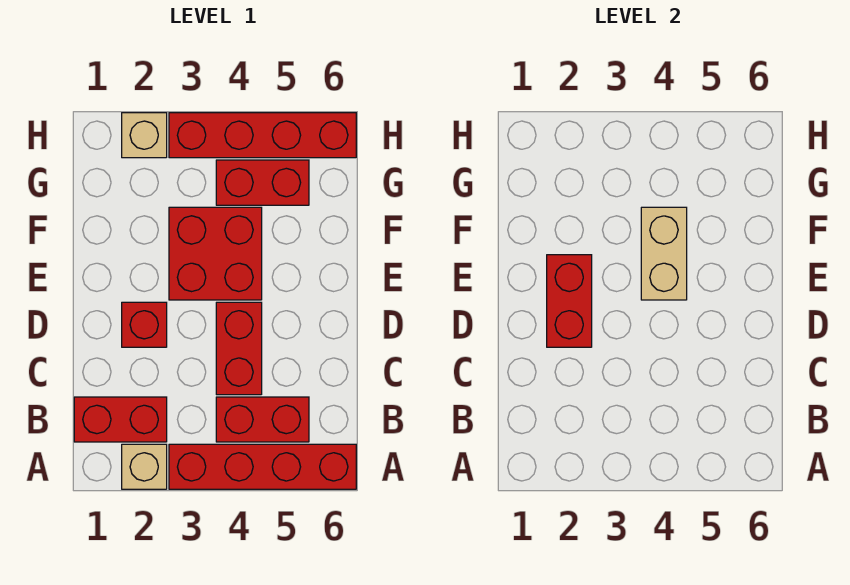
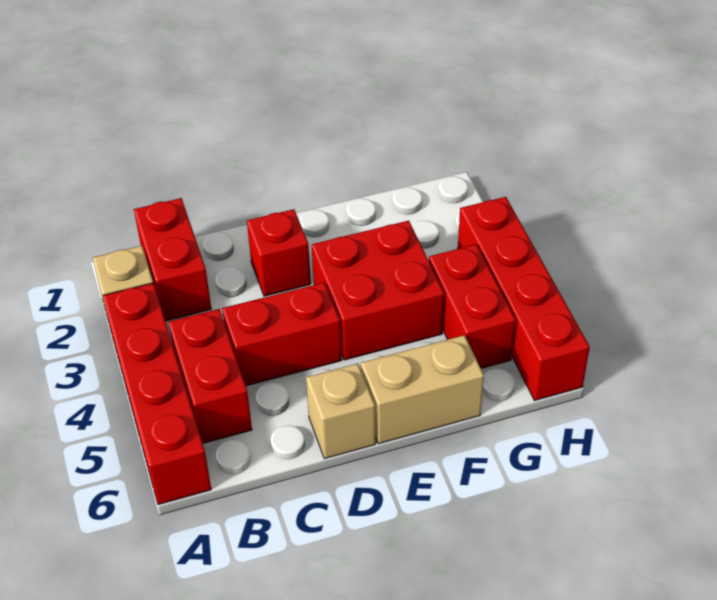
red brick D2:E2 level 2 -> none
tan brick E4:F4 level 2 -> tan brick E6:F6 level 1
tan brick H2 level 1 -> tan brick D6 level 1

